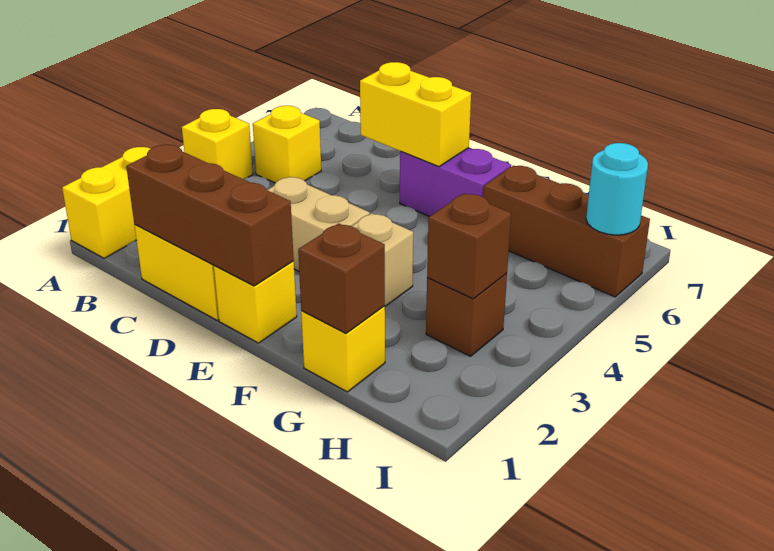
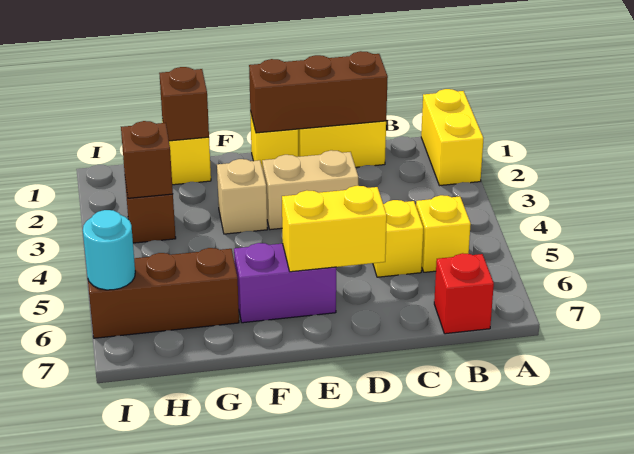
yellow brick A4 level 1 -> yellow brick C5 level 1
none -> red brick B7 level 1

